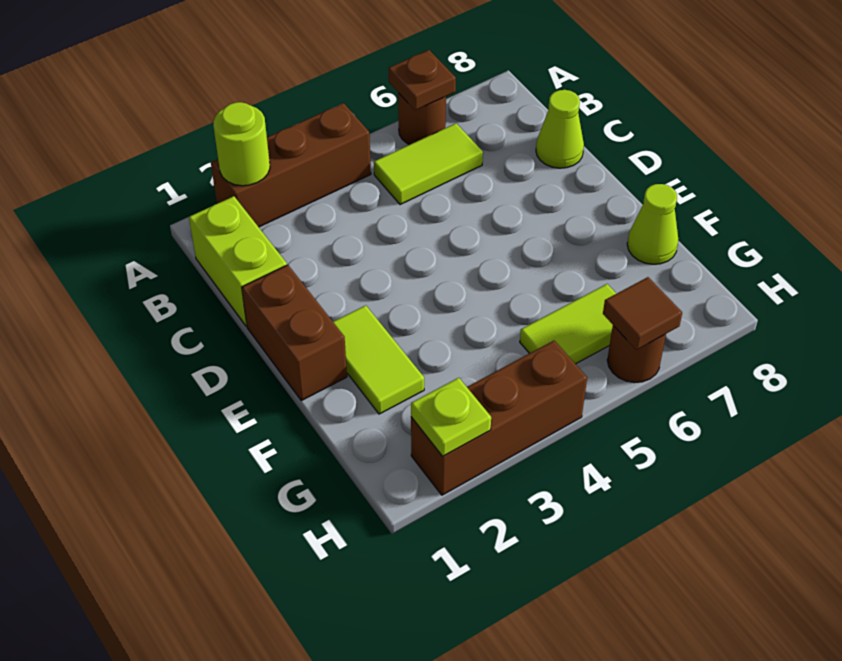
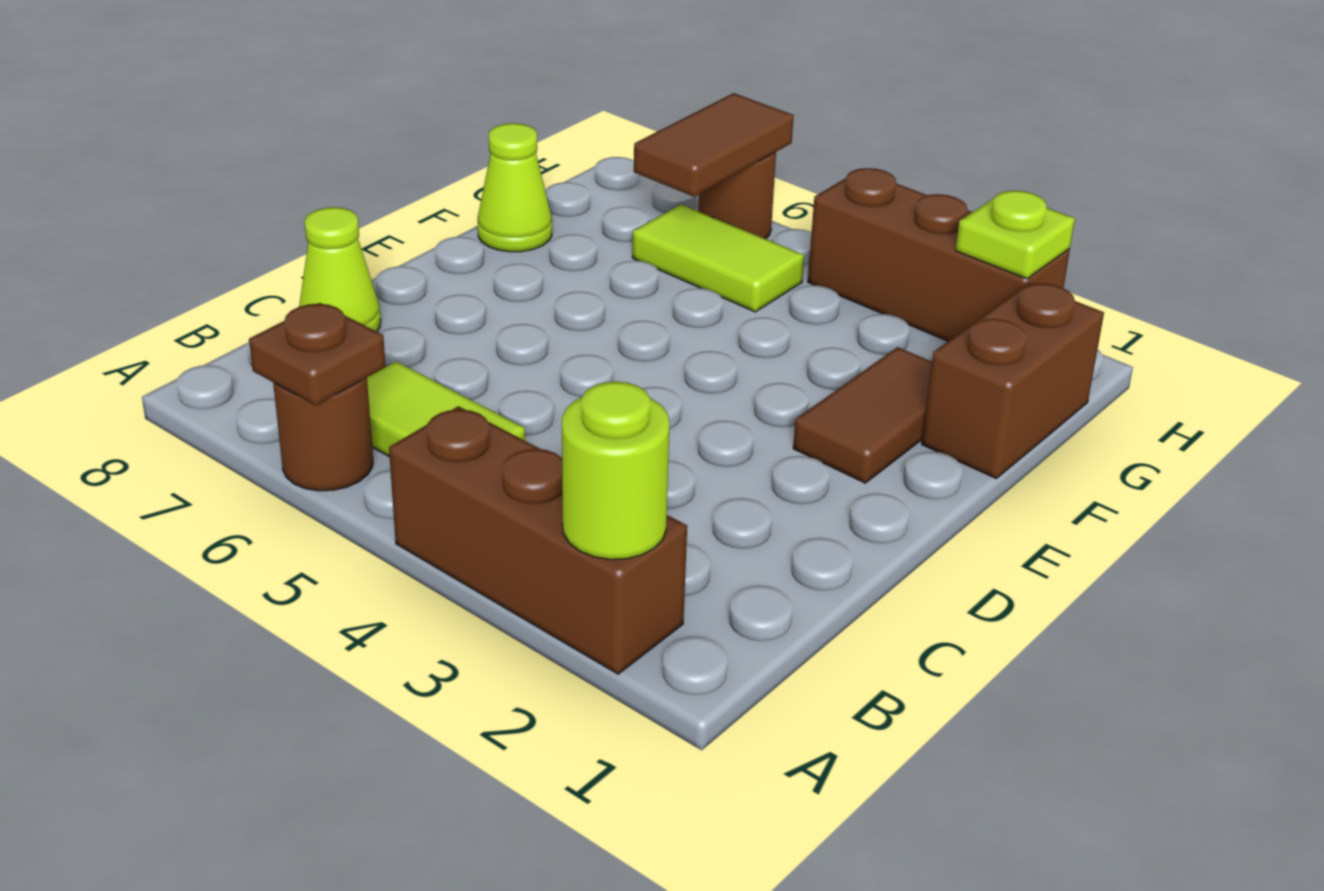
lime brick B1:C1 level 1 -> none
brown brick D1:E1 level 1 -> brown brick F1:G1 level 1
lime tile E2:F2 level 1 -> brown tile E2:F2 level 1
brown tile H6 level 2 -> brown tile G6:H6 level 2

